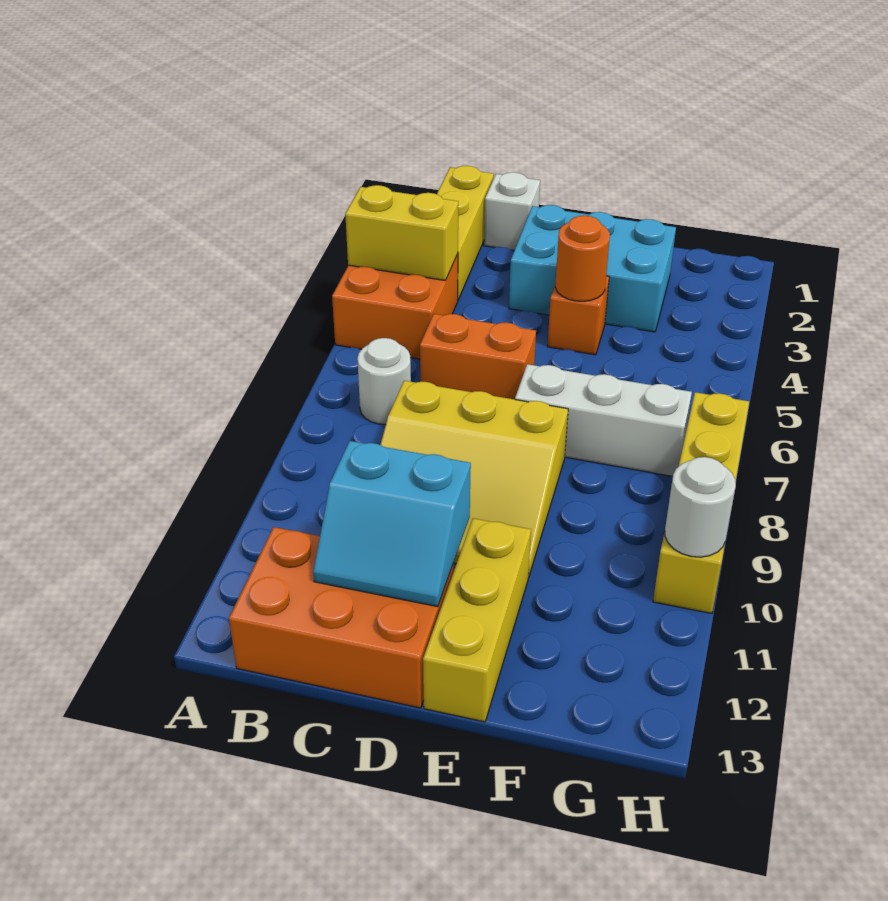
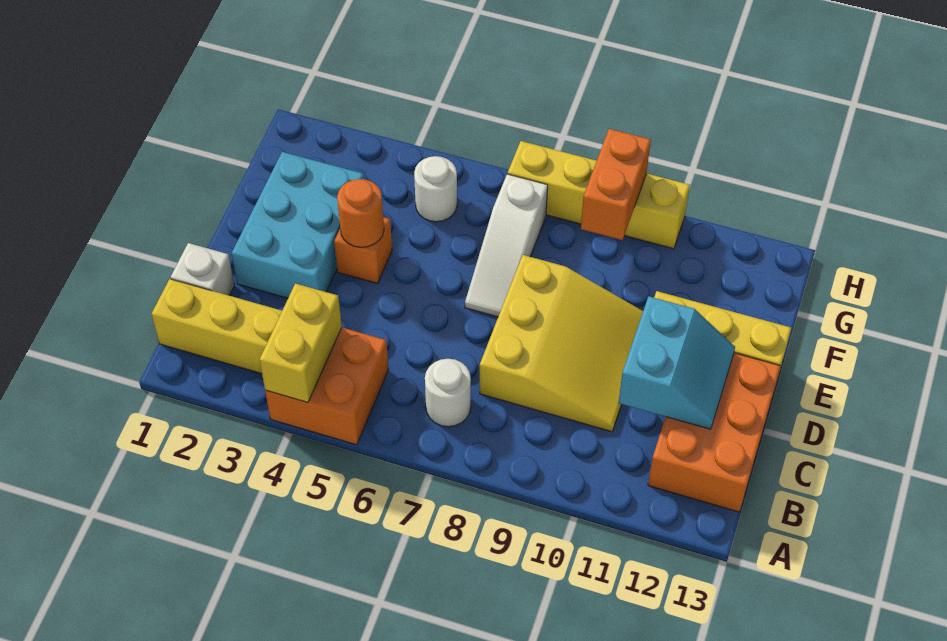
orange brick C6:D6 level 1 -> orange brick G9:H9 level 2
white brick E7:G7 level 1 -> white slope E7:G7 level 1 top G
white round brick H10 level 2 -> white round brick G5 level 1

